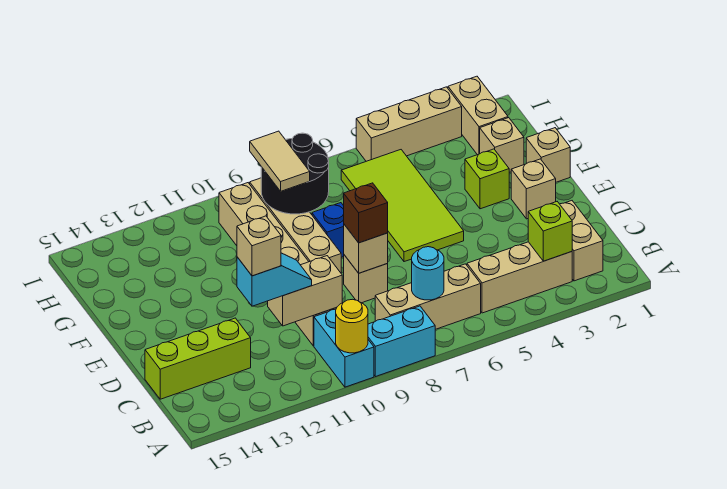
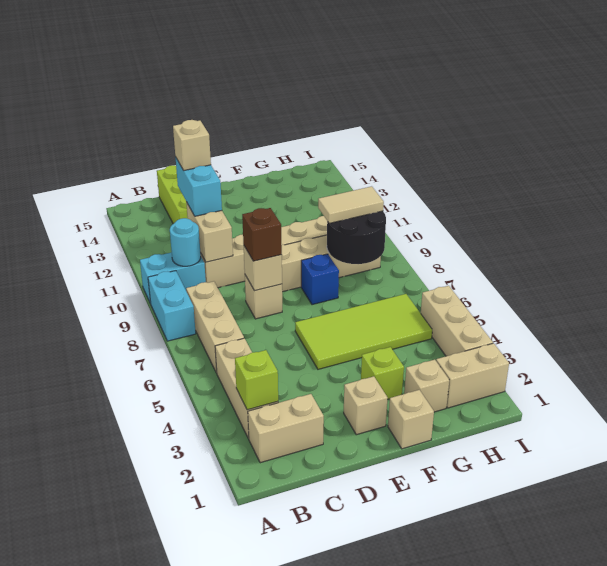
yellow round brick A10 level 2 -> none
cyan round brick B7 level 2 -> cyan round brick B10 level 2
cyan slope C11:C12 level 3 top 12 -> cyan brick C11:C12 level 3

